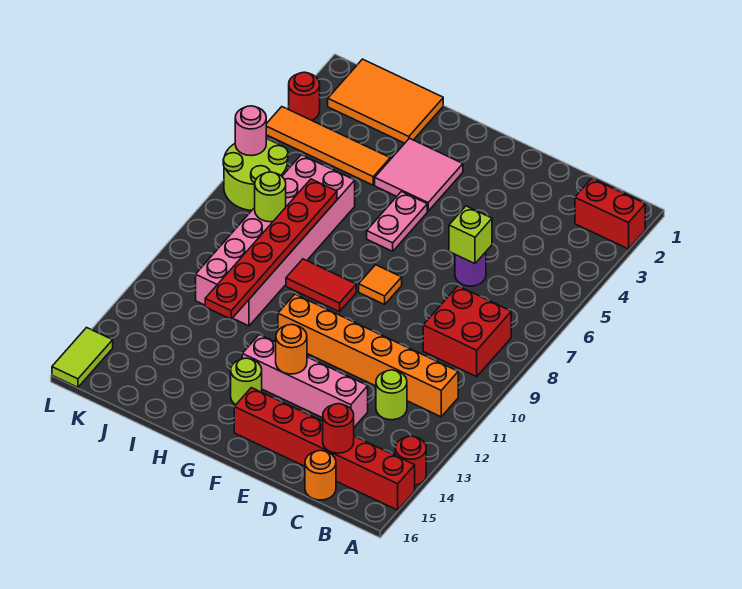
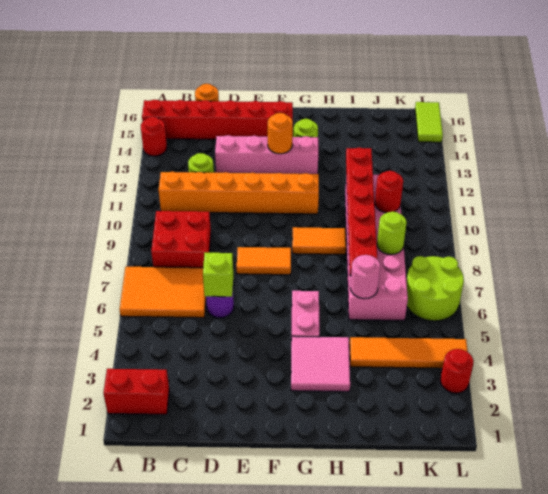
red round brick C15 level 2 -> red round brick J10 level 2
orange tile F8 level 1 -> orange tile E8:F8 level 1
red tile G9:H9 level 1 -> orange tile G9:H9 level 1
orange tile I1:K2 level 1 -> orange tile A6:C7 level 1
pink round brick L6 level 2 -> pink round brick I6 level 2

